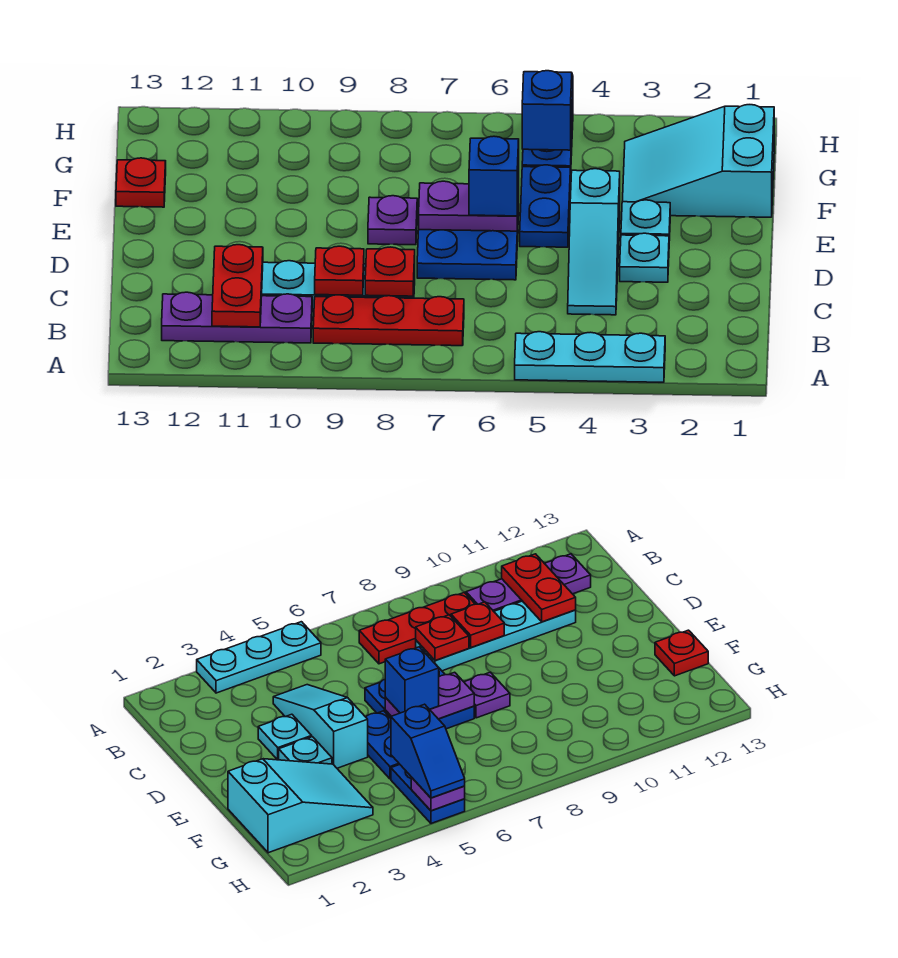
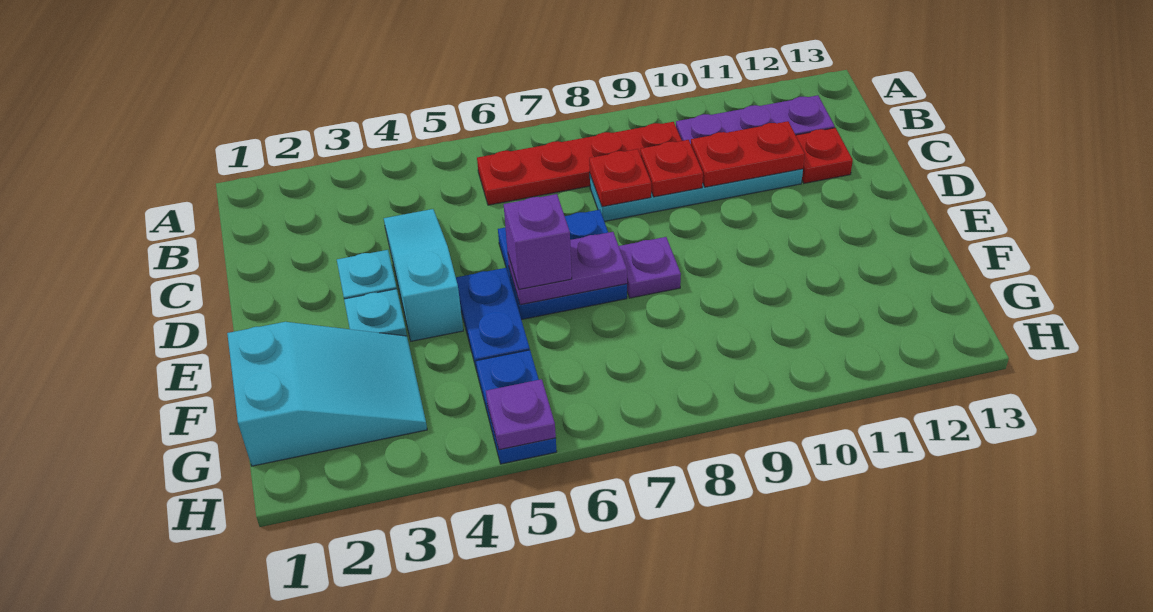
cyan plate A3:A5 level 1 -> none
red plate B7:B9 level 1 -> red plate B6:B9 level 1
red plate B11:C11 level 2 -> red plate C10:C11 level 2
blue brick E6 level 3 -> purple brick E6 level 3
red plate F13 level 1 -> red plate C12 level 1
blue slope G5:H5 level 3 top G -> none

